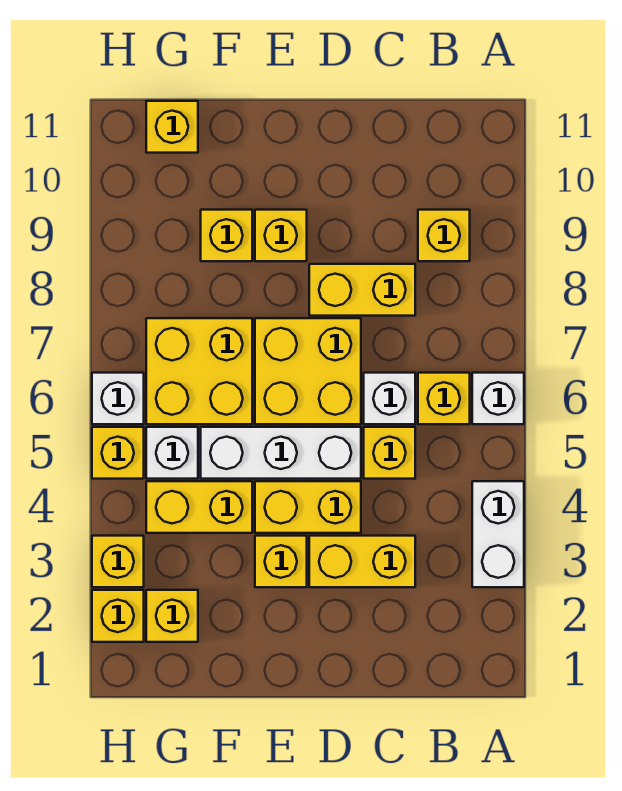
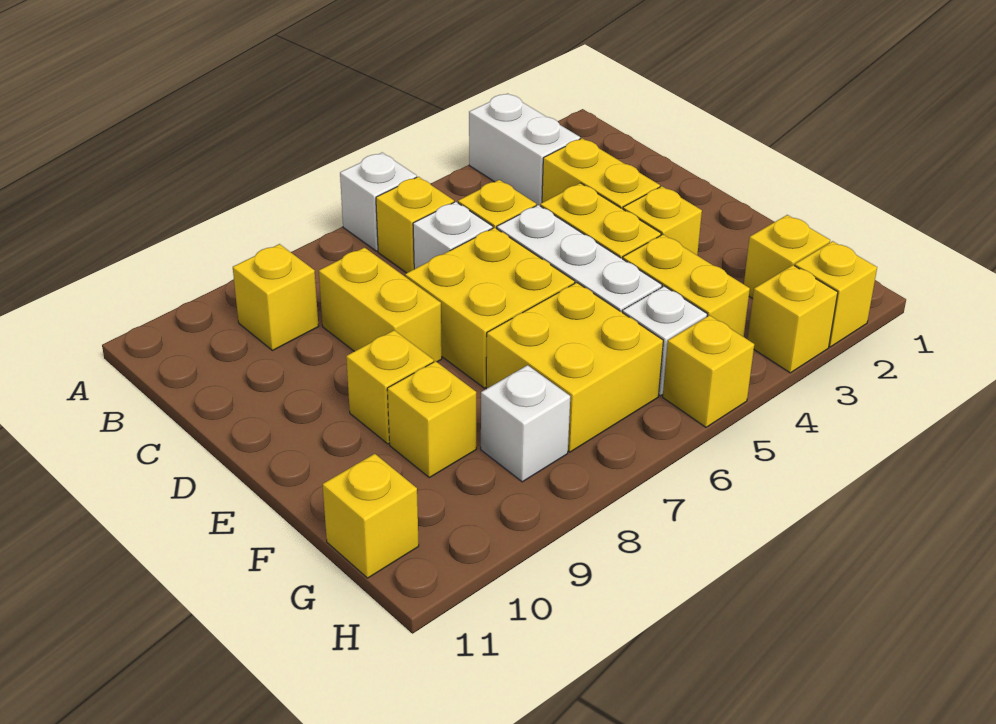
white brick A3:A4 level 1 -> white brick A3:B3 level 1
white brick H6 level 1 -> white brick G8 level 1

